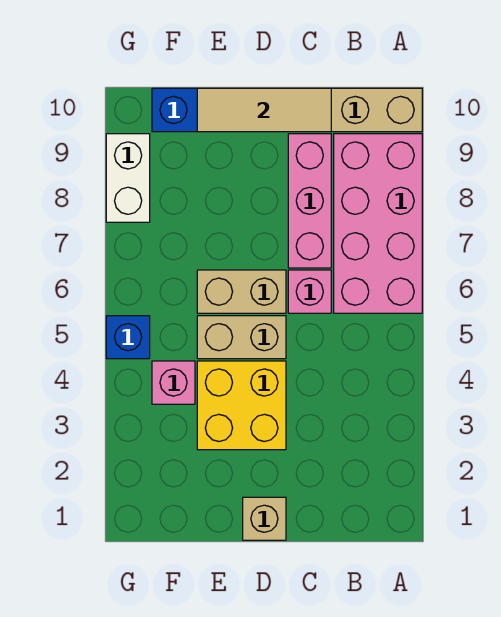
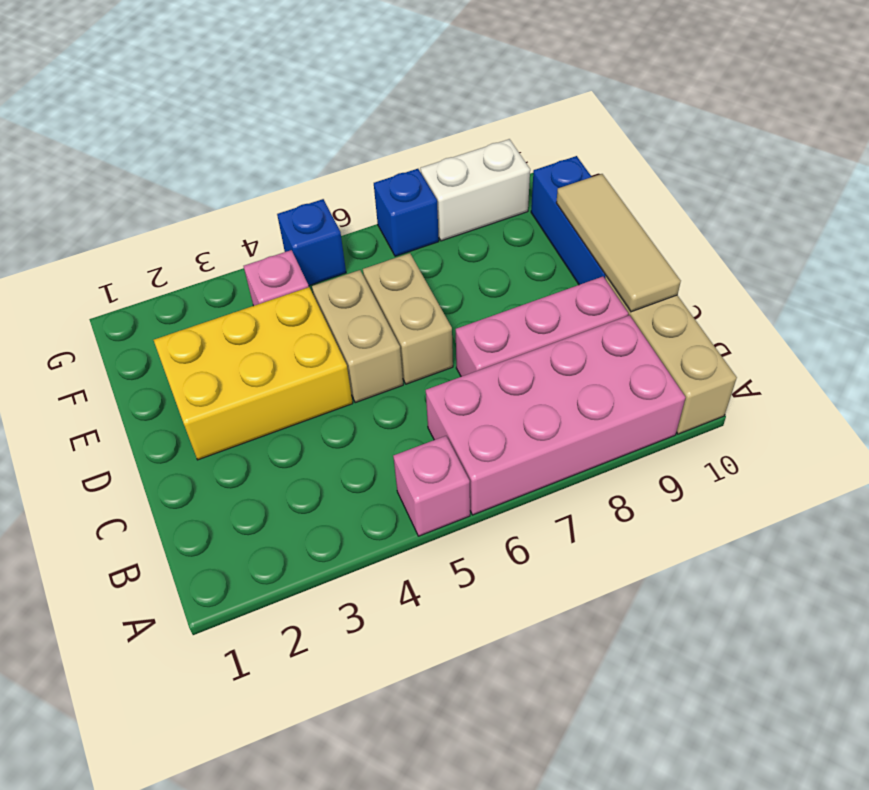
pink brick C6 level 1 -> pink brick A5 level 1
tan brick D1 level 1 -> none
yellow brick D3:E4 level 1 -> yellow brick D2:E4 level 1
none -> blue brick G7 level 1

